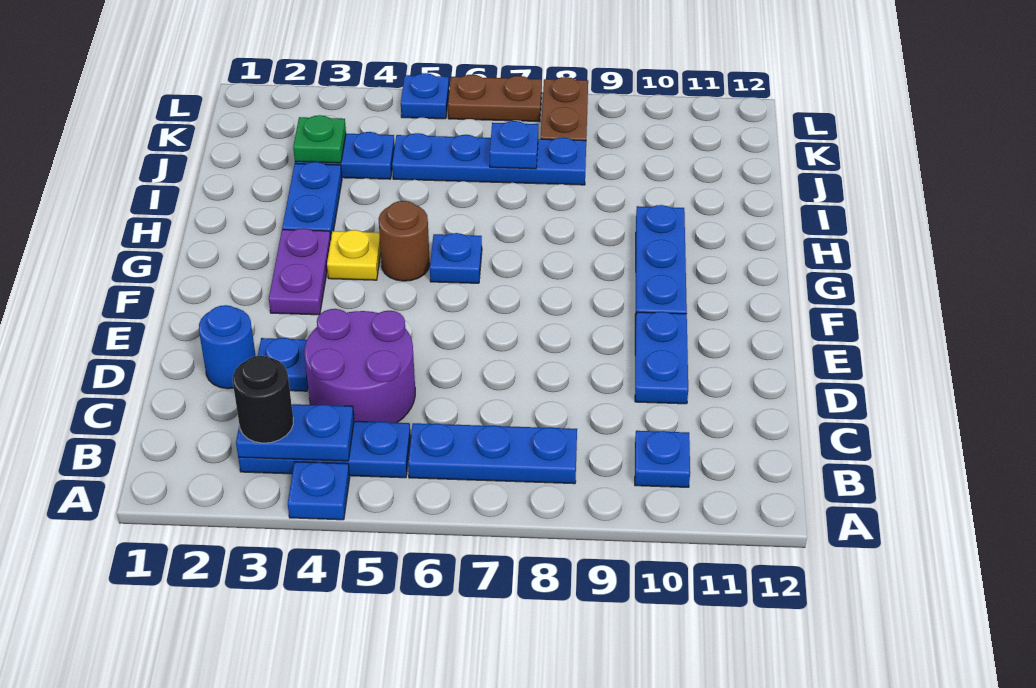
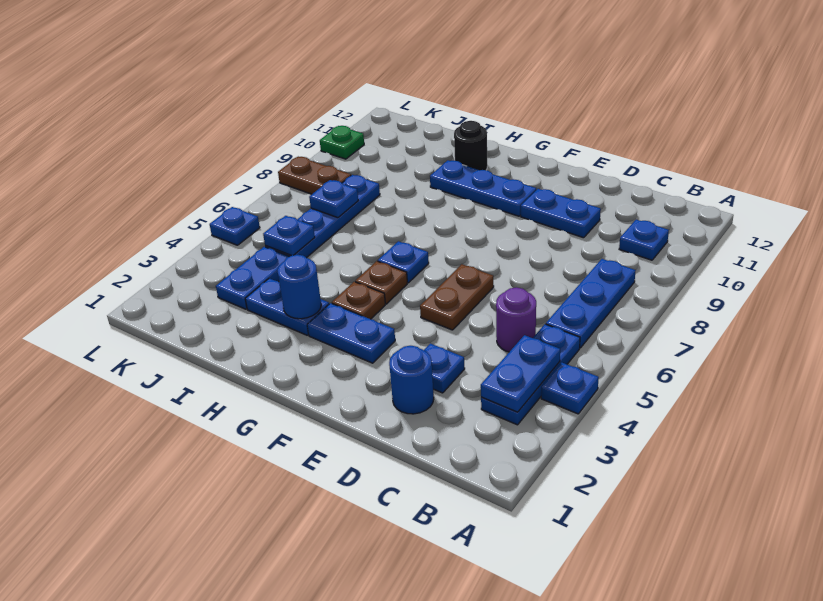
black round brick B3 level 3 -> black round brick H11 level 1
purple round brick C4:D5 level 1 -> purple round brick C5 level 1
purple plate F3:G3 level 1 -> blue plate F3:G3 level 1
yellow plate G4 level 1 -> brown plate G4 level 1
brown round brick G5 level 1 -> brown plate G5 level 1
none -> blue round brick H3 level 2
green plate J3 level 2 -> green plate L10 level 1
none -> blue plate J5 level 2
brown plate L6:L7 level 1 -> brown plate E5:E6 level 1

